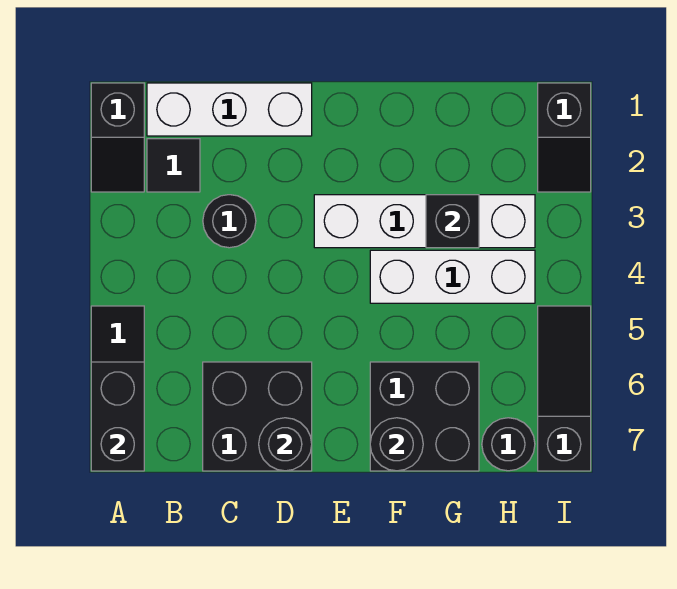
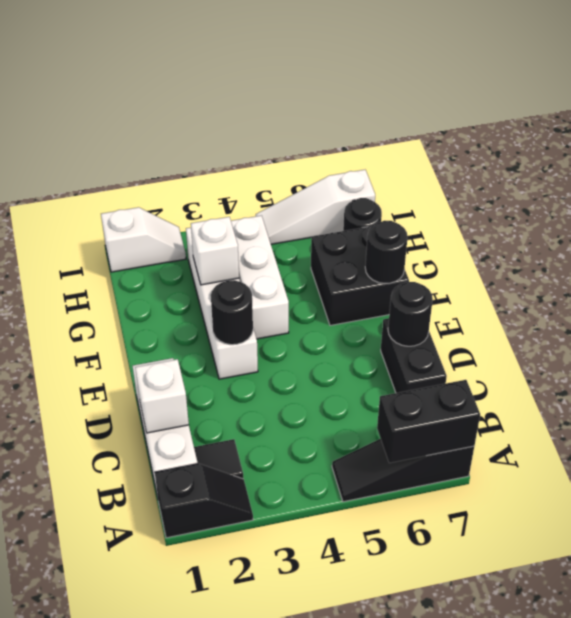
none -> white brick C1 level 2
black round brick C3 level 1 -> black round brick E3 level 2
black brick C6:D7 level 1 -> black brick C7:D7 level 1
black brick G3 level 2 -> white brick G3 level 2
black slope I1:I2 level 1 top 1 -> white slope I1:I2 level 1 top 1
black slope I5:I7 level 1 top 7 -> white slope I5:I7 level 1 top 7

